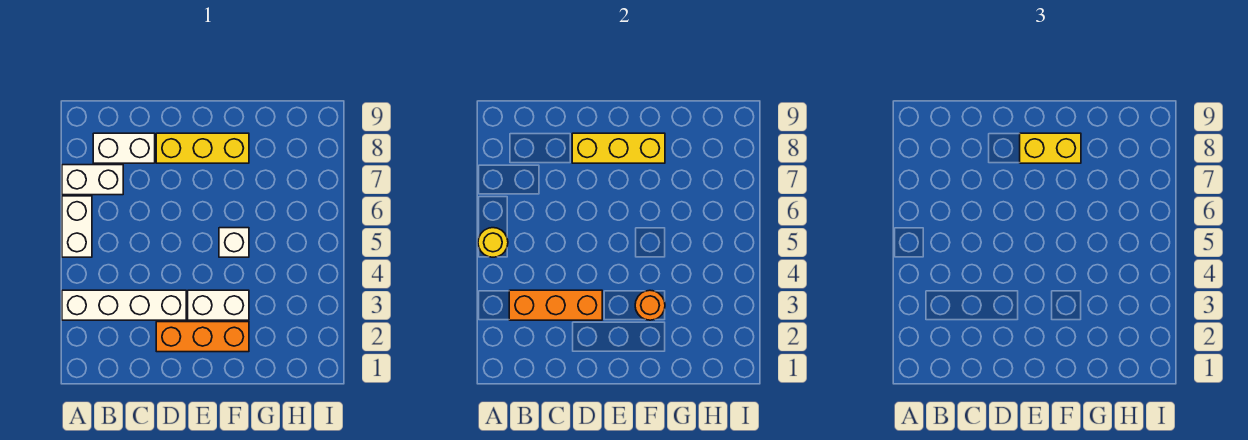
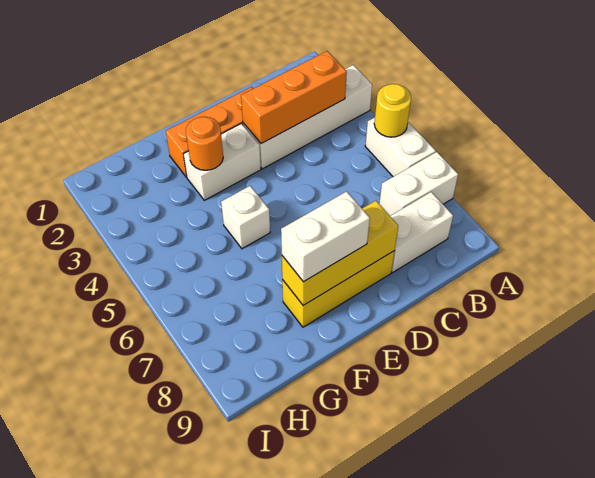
yellow brick E8:F8 level 3 -> white brick E8:F8 level 3

